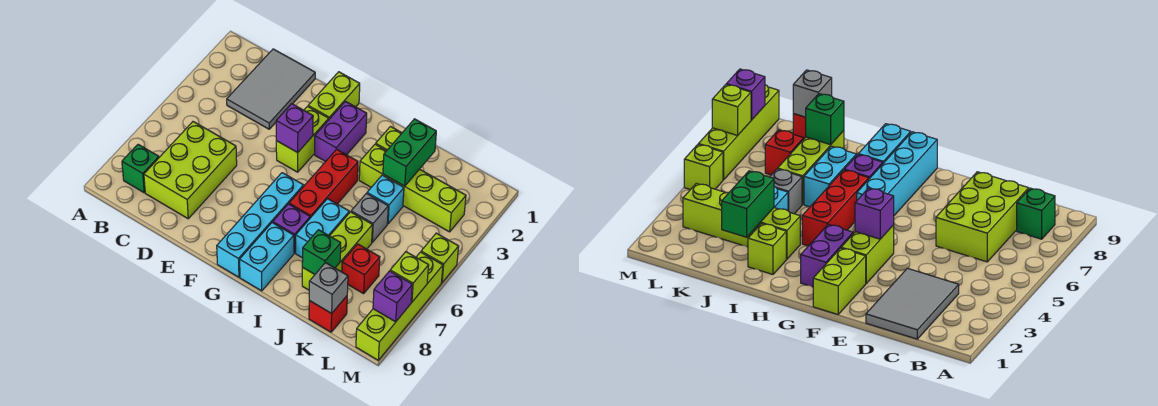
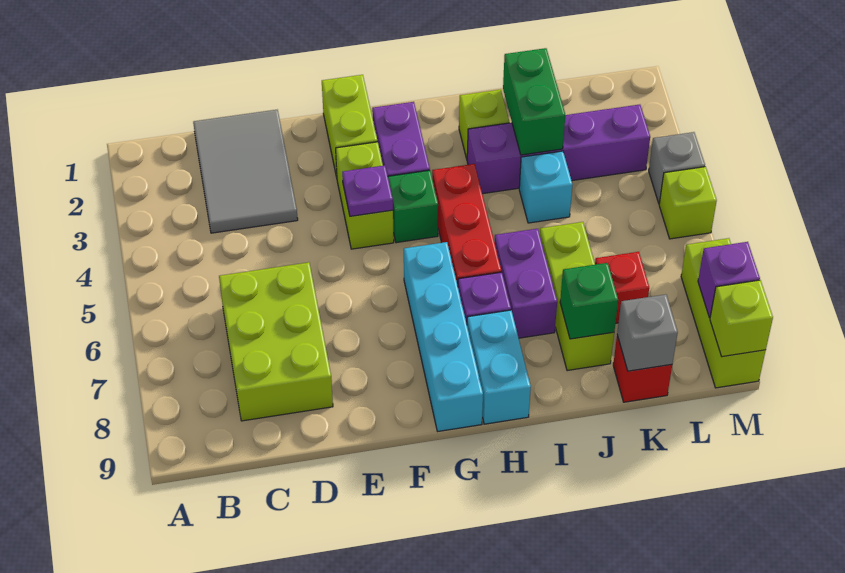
green brick B8 level 1 -> green brick G4 level 1
purple brick F4 level 2 -> purple plate F4 level 2
lime brick I3:L3 level 1 -> purple brick I3:L3 level 1
cyan brick I6:I7 level 1 -> purple brick I6:I7 level 1
grey brick J5 level 1 -> grey brick M4 level 1
lime brick M6:M9 level 1 -> lime brick M7:M9 level 1
lime brick M7 level 2 -> lime brick M9 level 2

